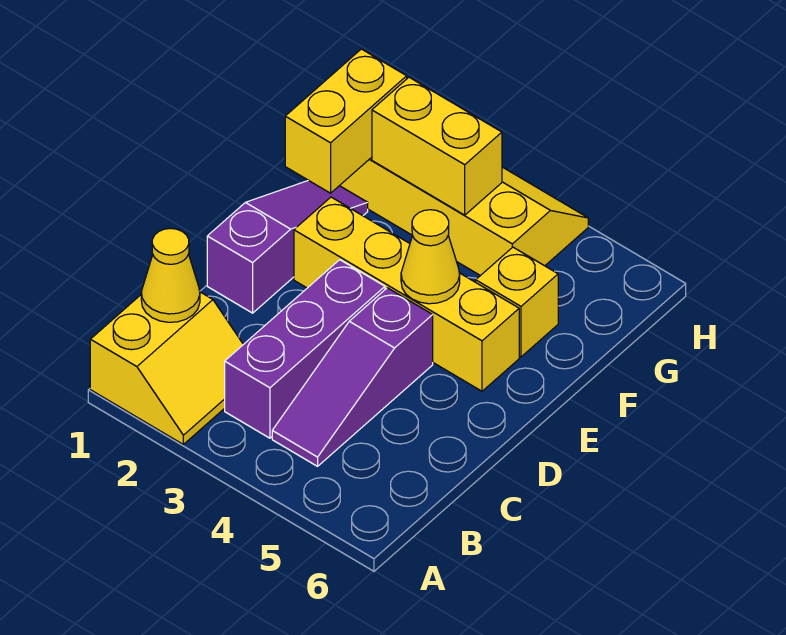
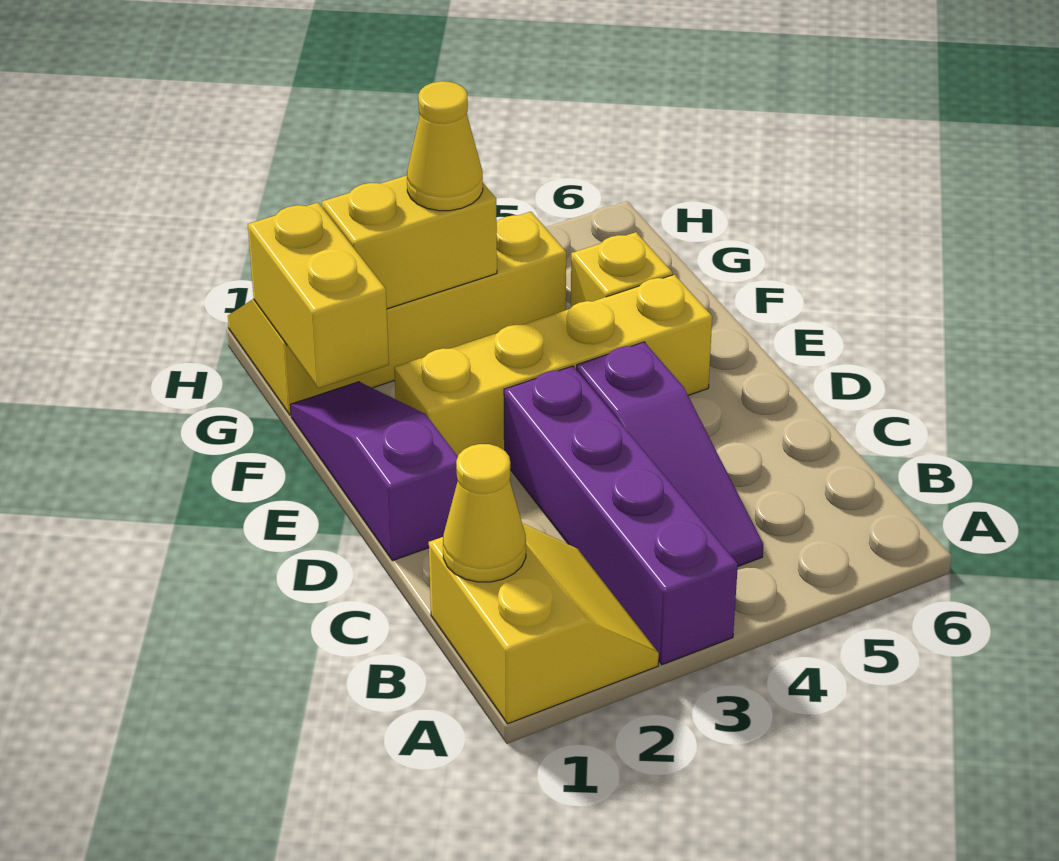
purple brick B3:D3 level 1 -> purple brick A3:D3 level 1
yellow cone E4 level 2 -> yellow cone G3 level 3

